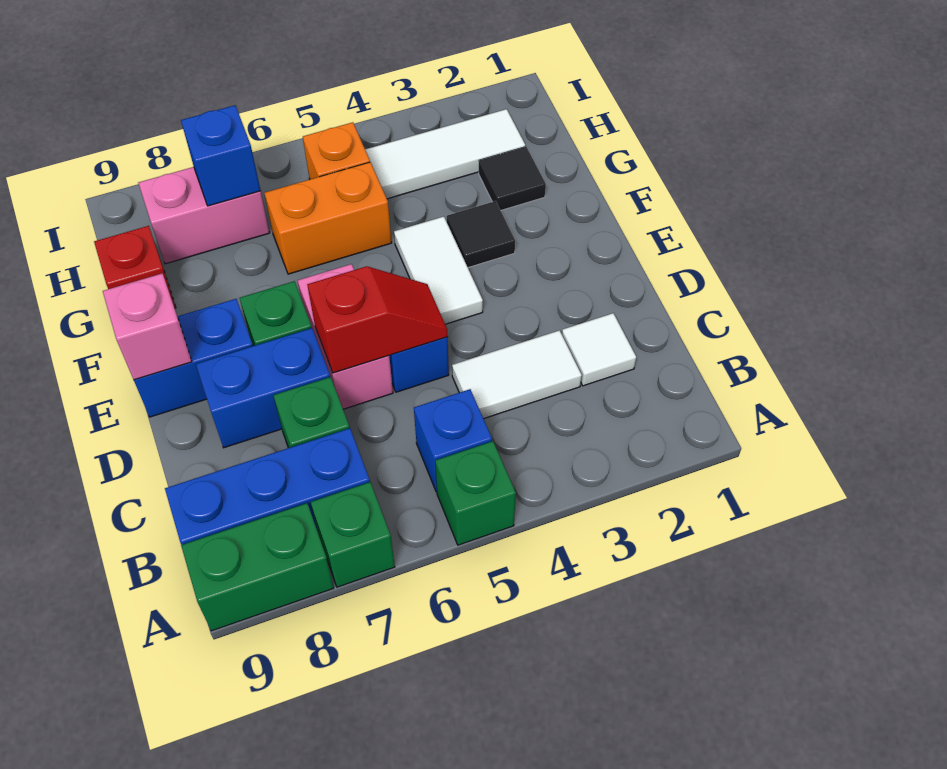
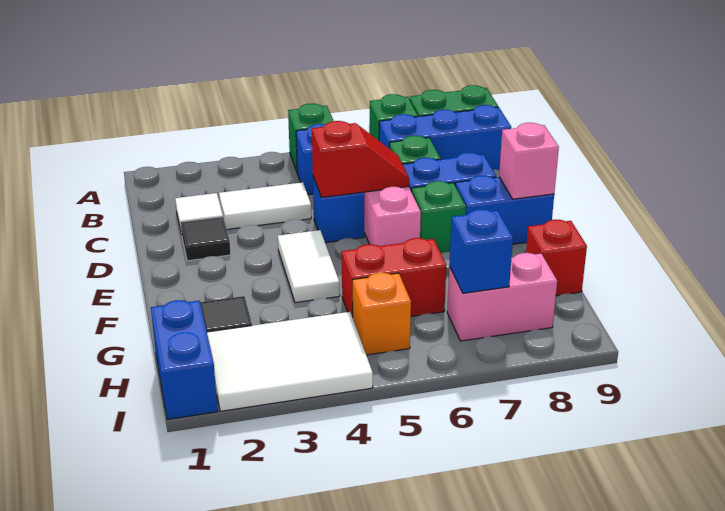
red slope D5:D6 level 2 top 6 -> red slope D5:D6 level 2 top 5
black tile F3 level 1 -> black tile D2 level 1
orange brick G5:G6 level 1 -> red brick G5:G6 level 1
none -> blue brick H1:I1 level 1
white tile H2:H4 level 1 -> white tile H2:I4 level 1

